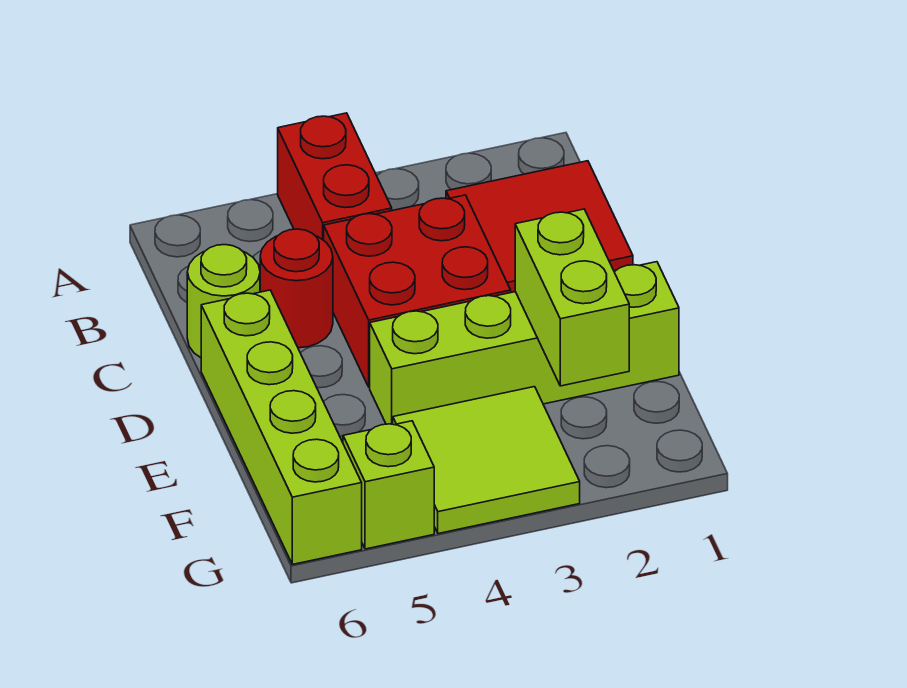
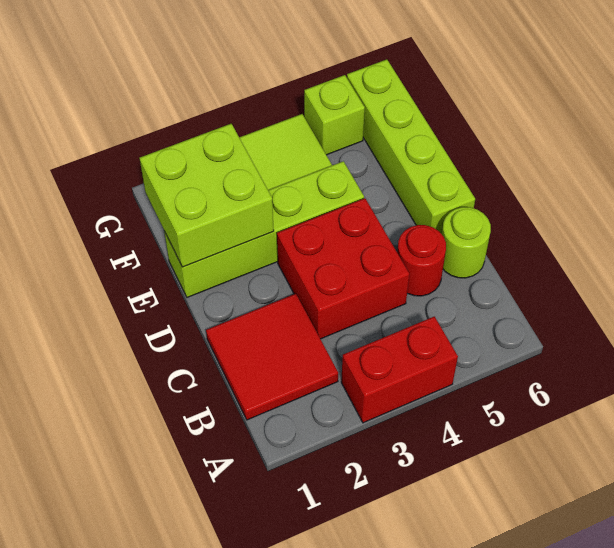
red brick A4:B4 level 1 -> red brick A3:A4 level 1
lime brick E2:F2 level 2 -> lime brick E1:F2 level 2

